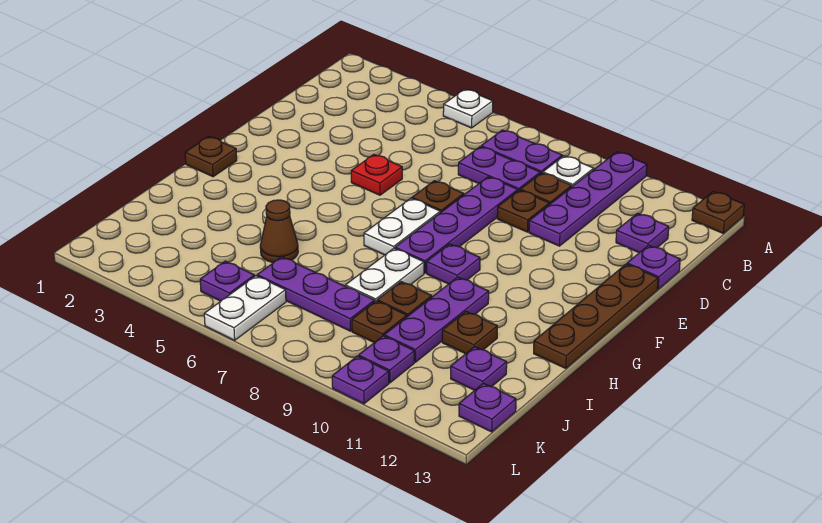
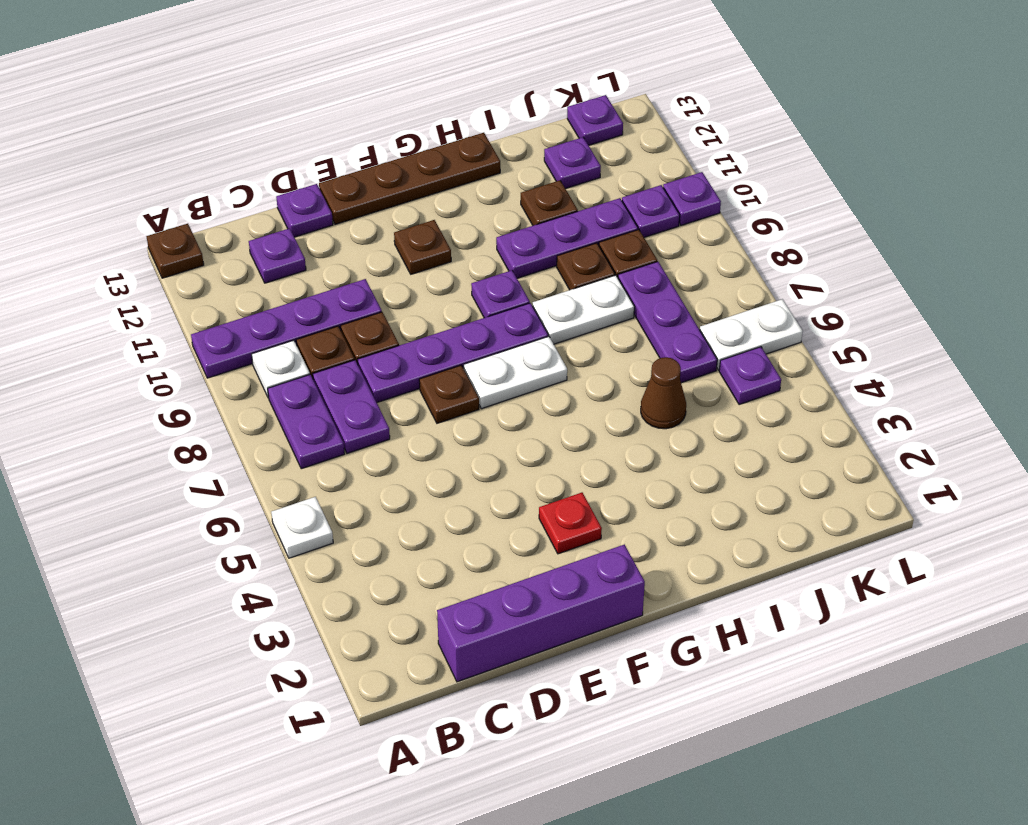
none -> purple brick C1:F1 level 1
red plate E5 level 1 -> red plate F3 level 1
brown plate G1 level 1 -> brown plate F11 level 1

